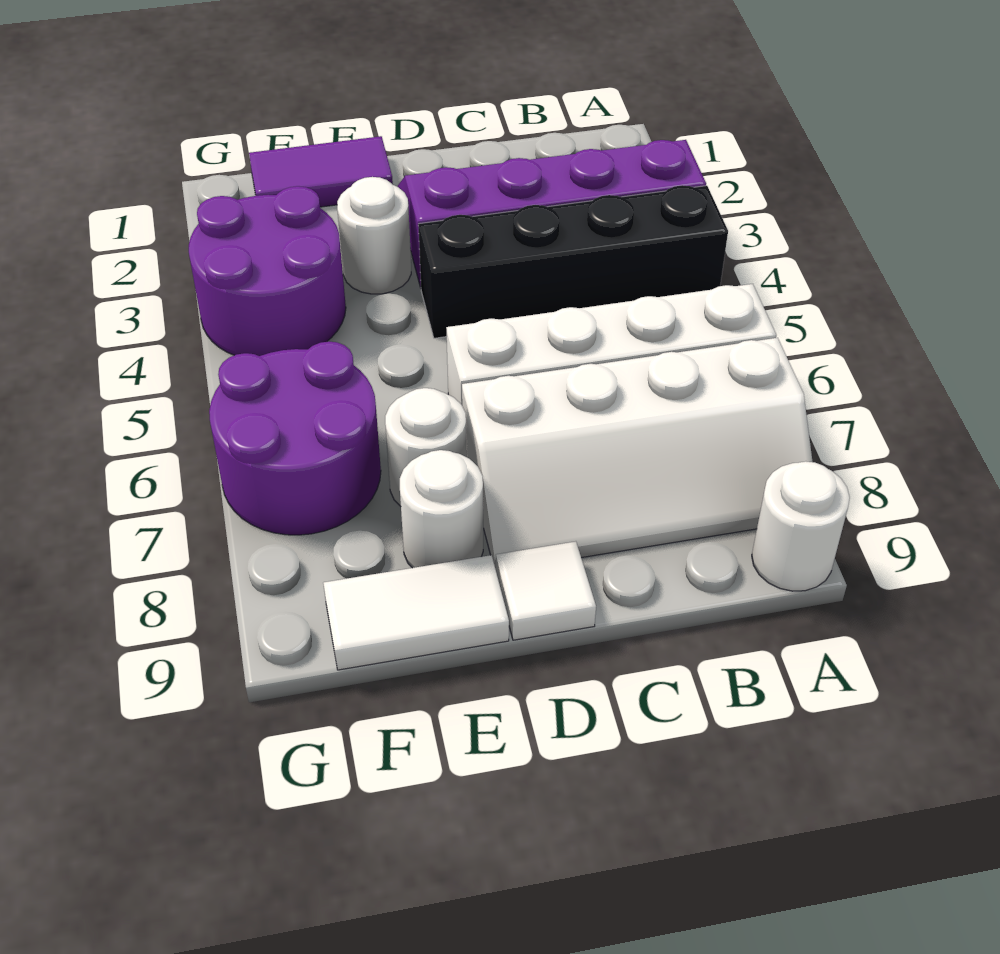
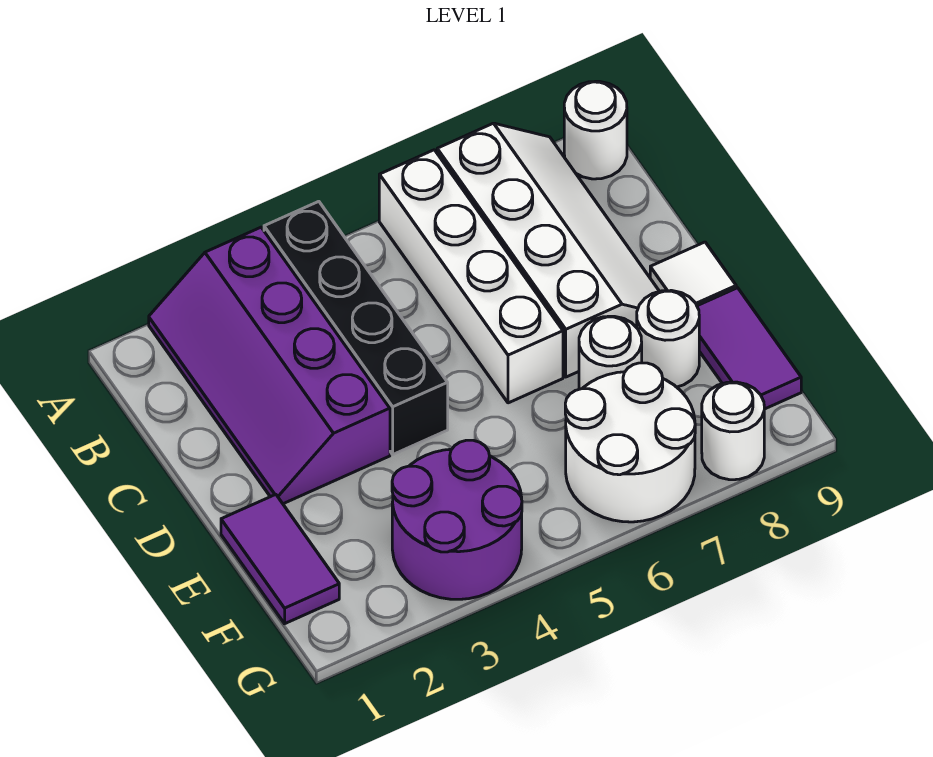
white round brick E3 level 1 -> white round brick G8 level 1
white tile E9:F9 level 1 -> purple tile E9:F9 level 1
purple round brick F6:G7 level 1 -> white round brick F6:G7 level 1

